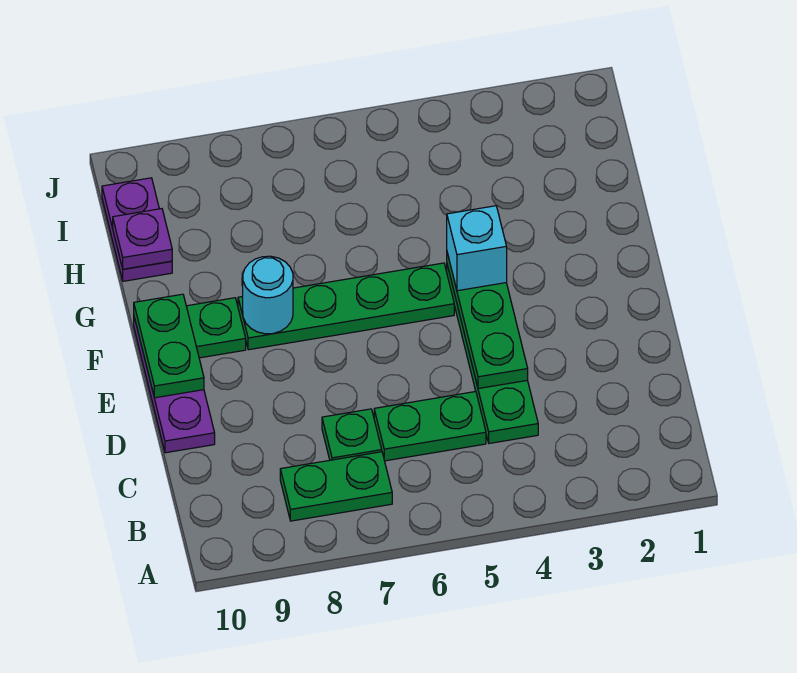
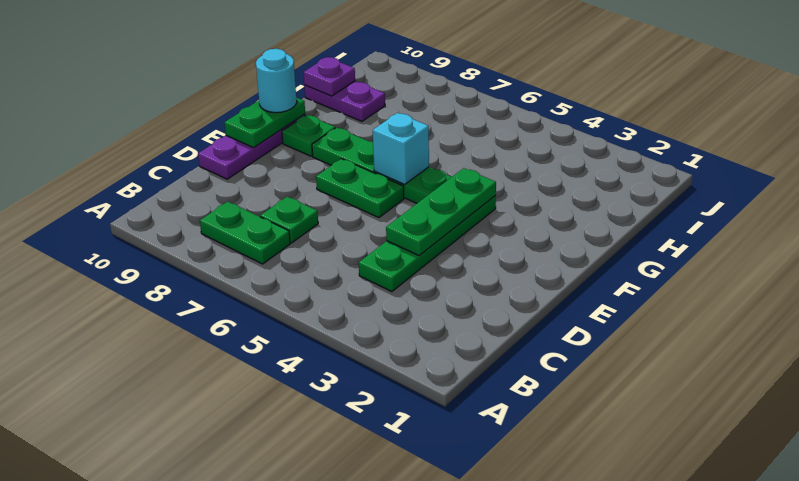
green plate C5:C6 level 1 -> green plate E6:E7 level 1
cyan brick F4 level 3 -> cyan brick F6 level 2
cyan round brick F8 level 2 -> cyan round brick F10 level 3
purple plate H10:I10 level 1 -> purple plate H9:H10 level 1

